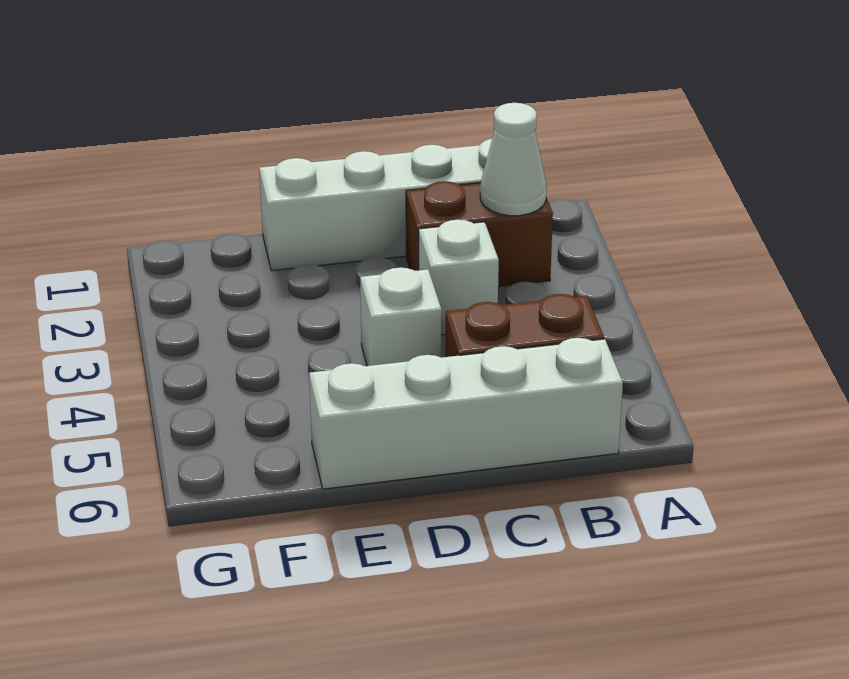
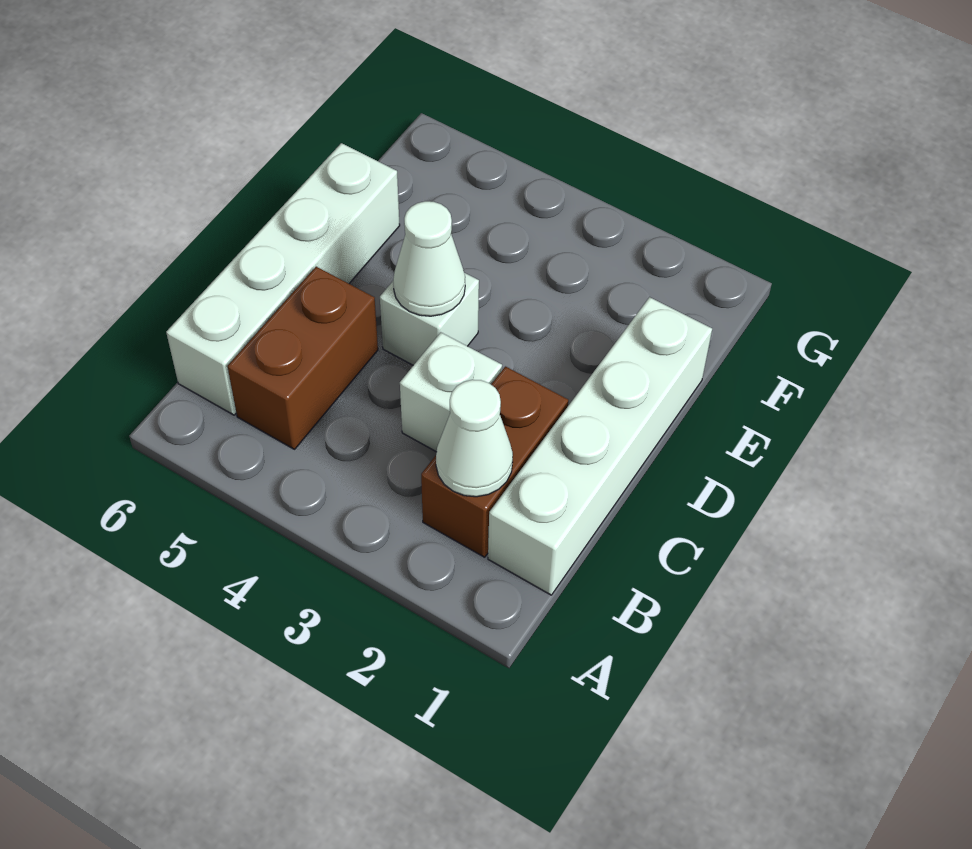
none -> white cone D4 level 2

